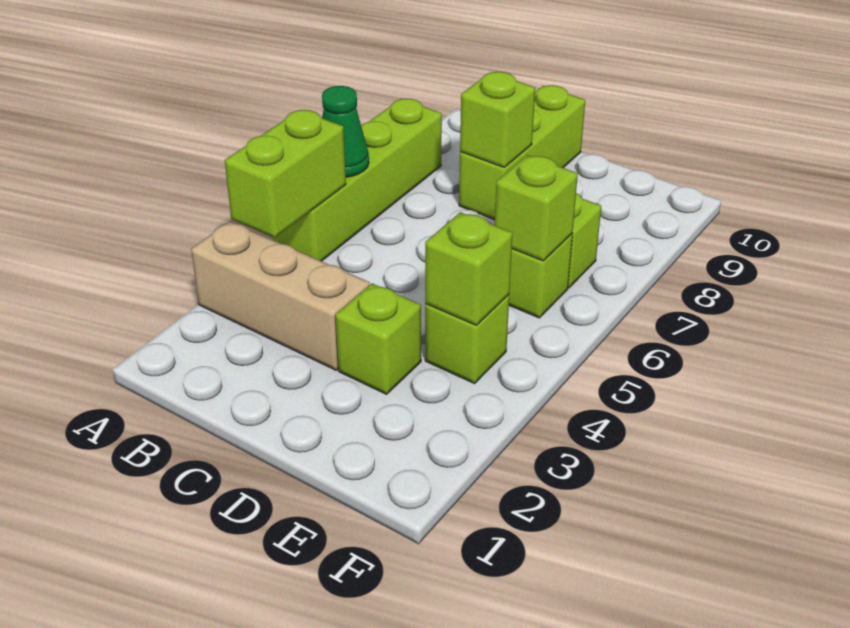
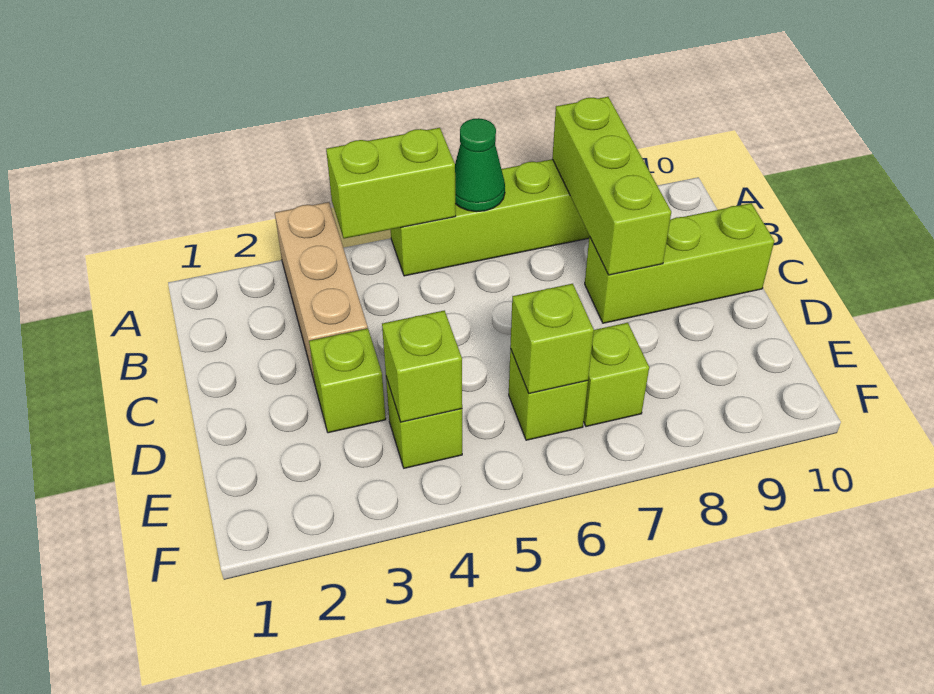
lime brick C8 level 2 -> lime brick A8:C8 level 2

